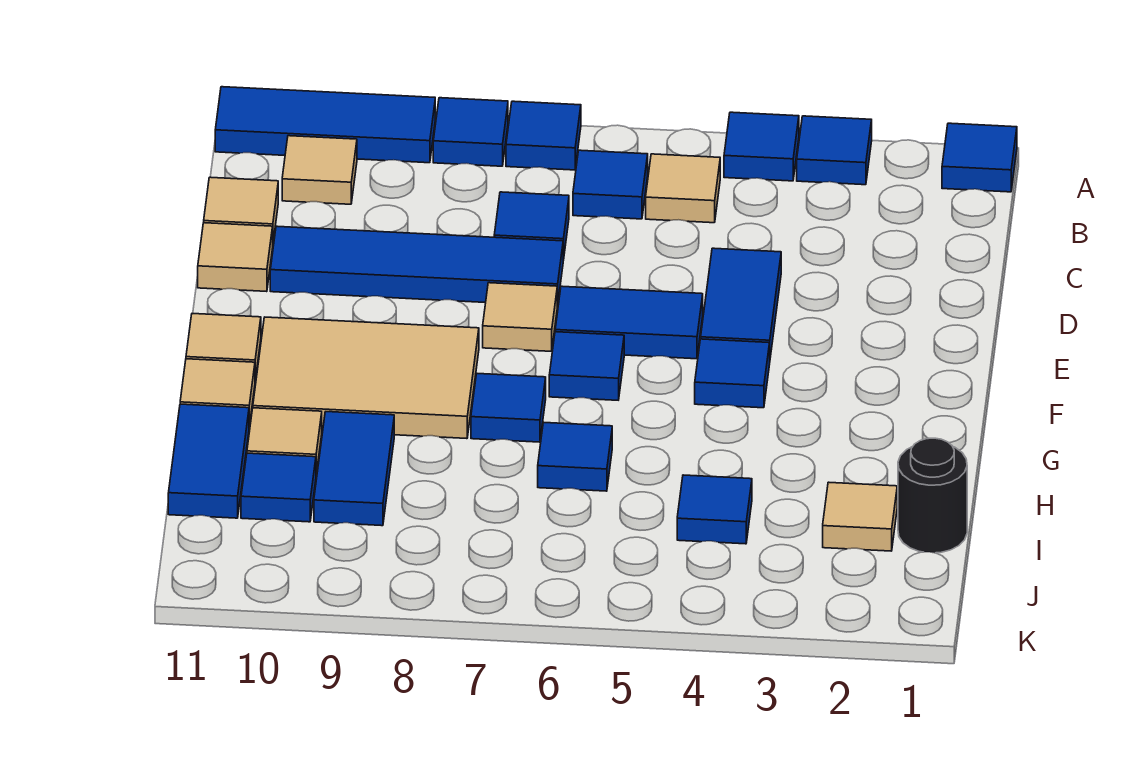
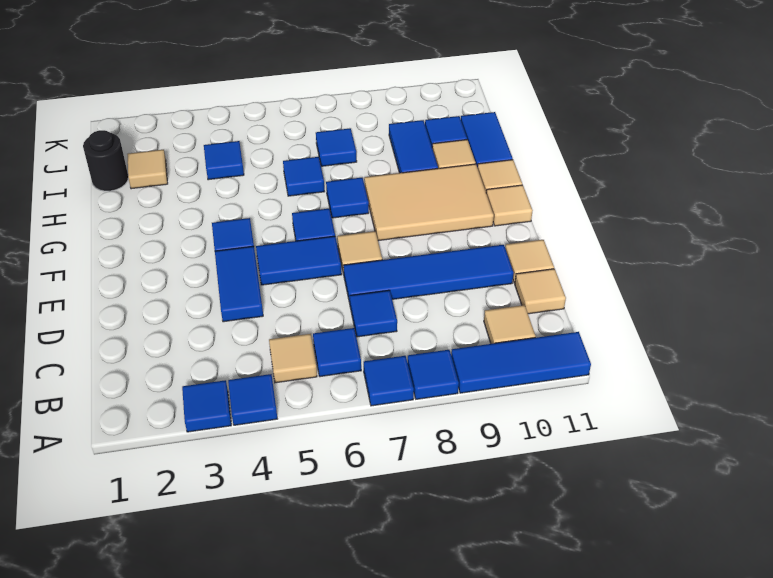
blue tile A1 level 1 -> blue tile I7 level 1

